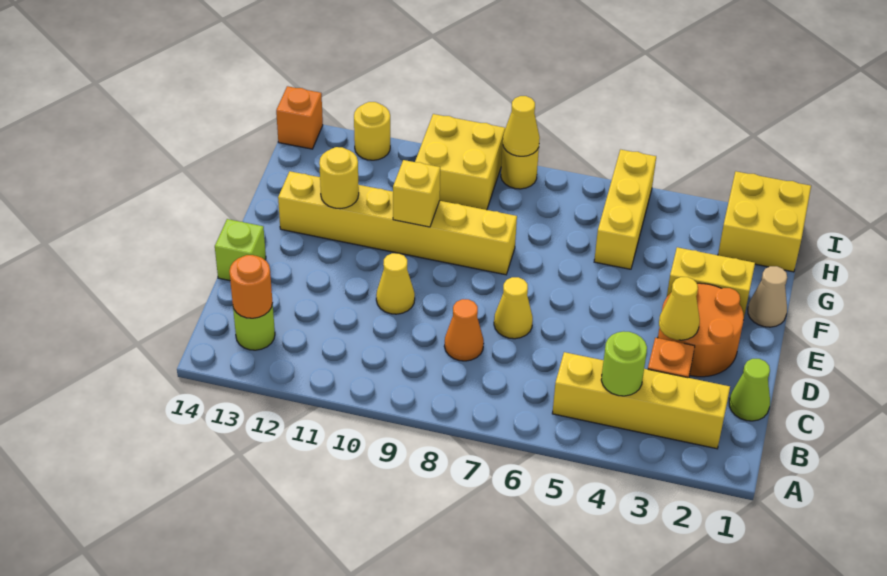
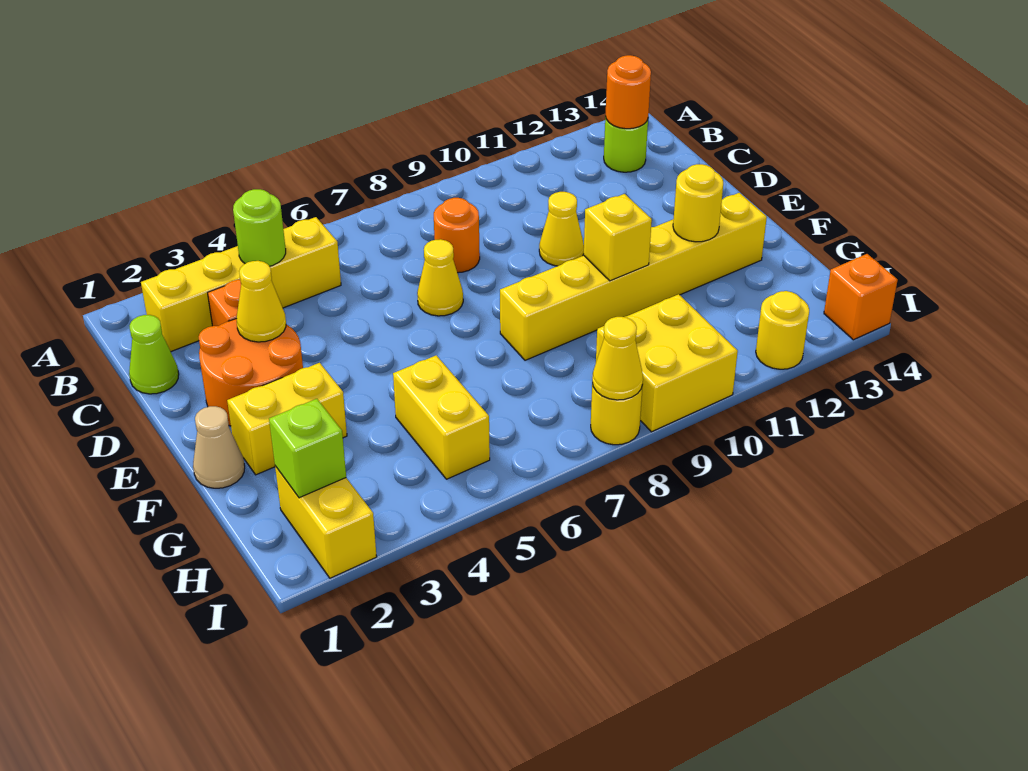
orange cone C8 level 1 -> orange round brick C8 level 1
lime brick D14 level 1 -> lime brick H2 level 2
yellow brick G5:I5 level 1 -> yellow brick G5:H5 level 1
yellow brick H1:I2 level 1 -> yellow brick H2:I2 level 1

